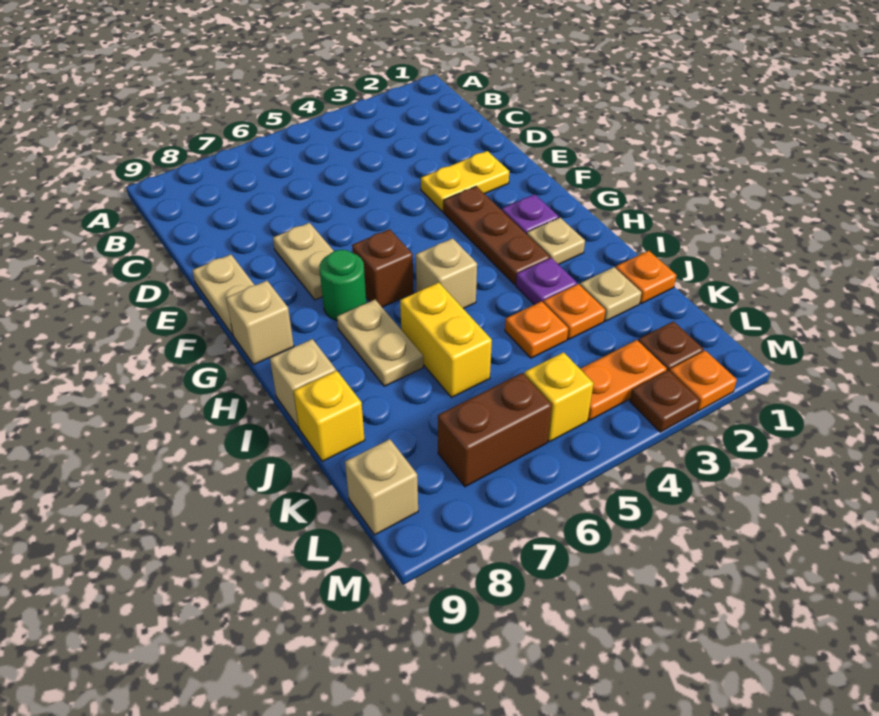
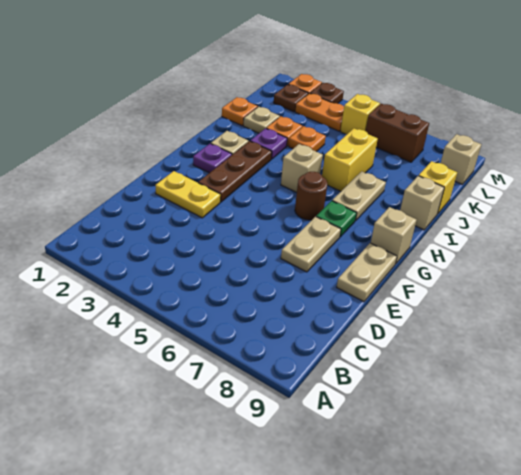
brown brick G6 level 1 -> brown round brick G6 level 1
green round brick G7 level 1 -> green plate G7 level 1

